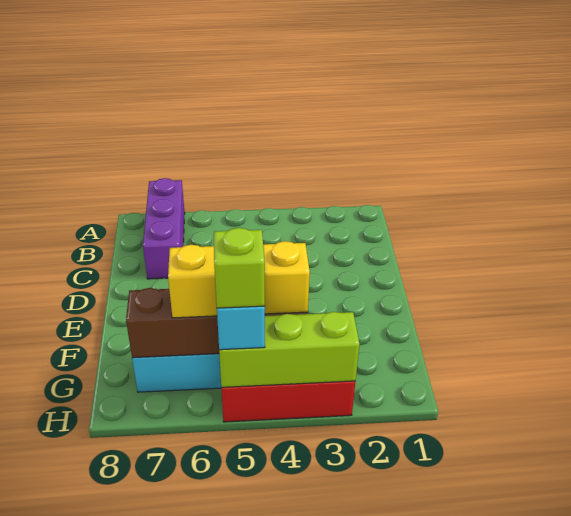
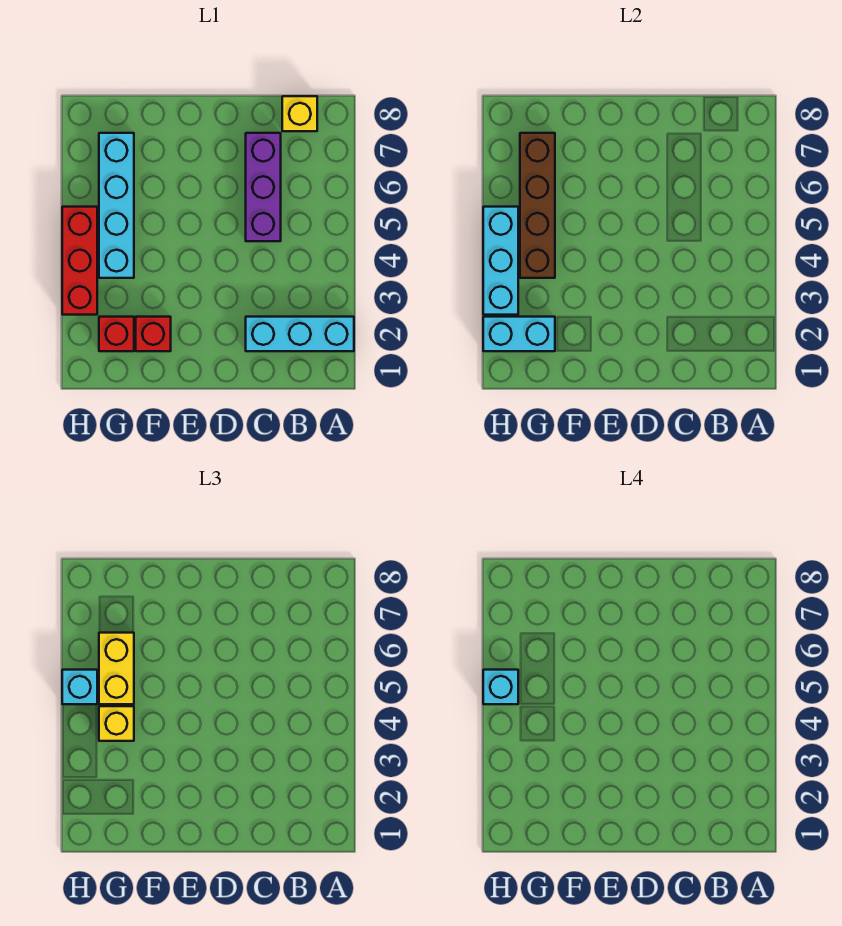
none -> cyan brick A2:C2 level 1
purple brick A7:C7 level 1 -> purple brick C5:C7 level 1
none -> yellow brick B8 level 1
none -> red brick F2 level 1
none -> red brick G2 level 1
none -> cyan brick G2:H2 level 2
lime brick H3:H5 level 2 -> cyan brick H3:H5 level 2
lime brick H5 level 4 -> cyan brick H5 level 4

